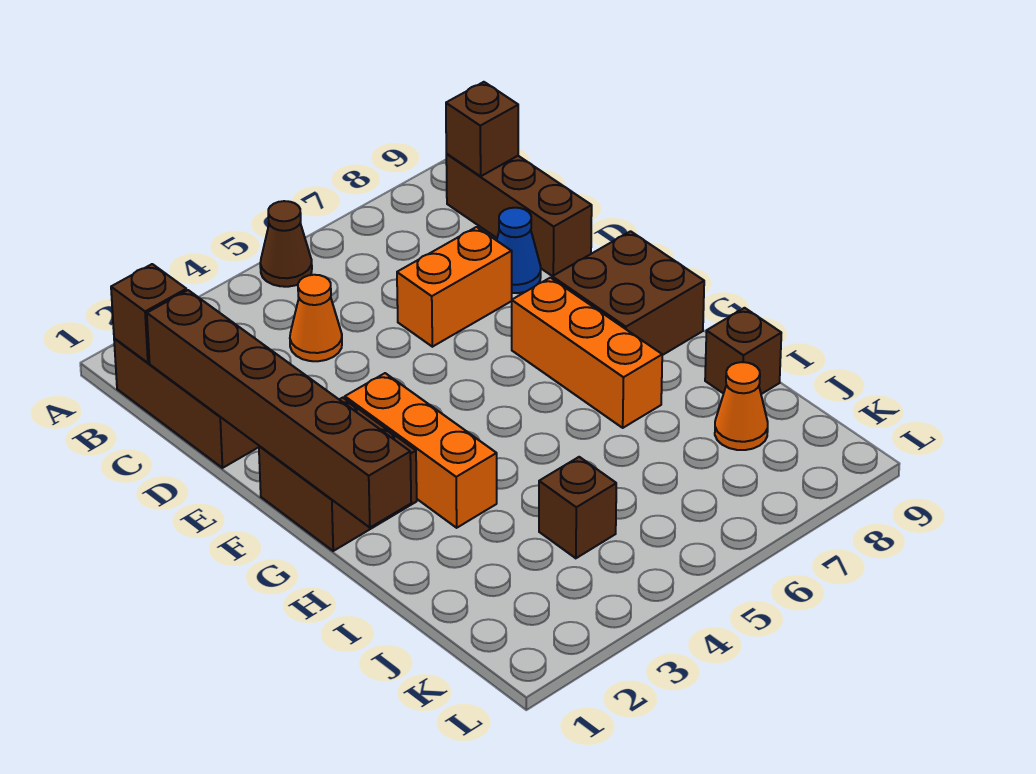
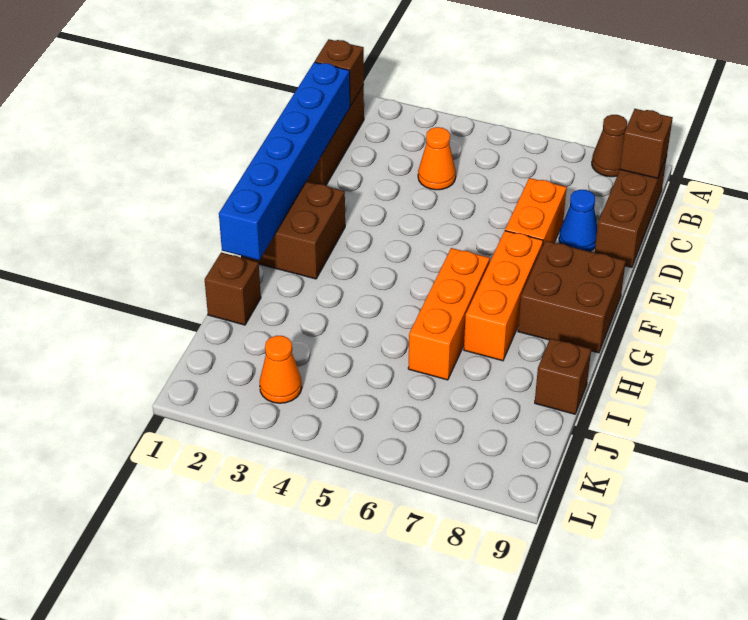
brown cone A5 level 1 -> brown cone A8 level 1
brown brick C1:H1 level 2 -> blue brick C1:H1 level 2
orange brick D6:D7 level 1 -> orange brick D7:E7 level 1
orange brick F3:H3 level 1 -> orange brick G6:I6 level 1
brown brick J4 level 1 -> brown brick I1 level 1
orange cone J8 level 1 -> orange cone K3 level 1

